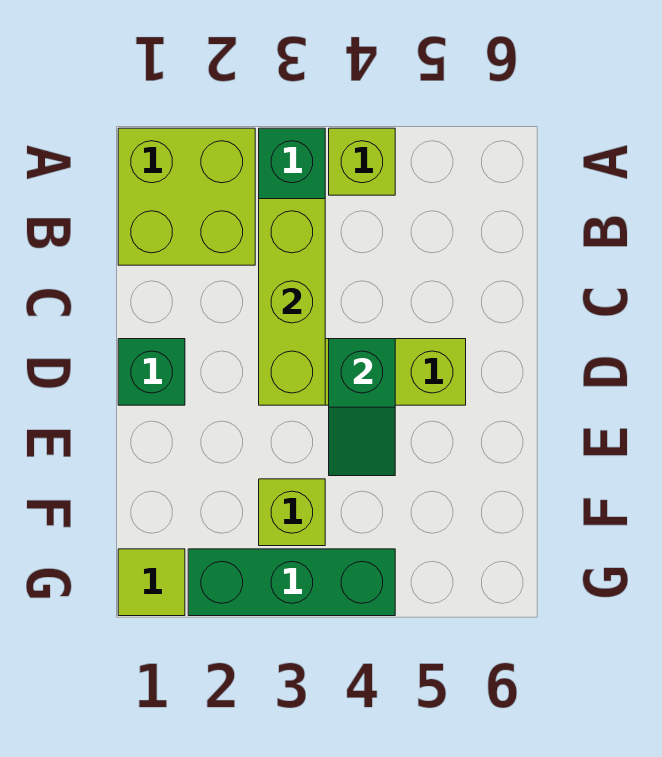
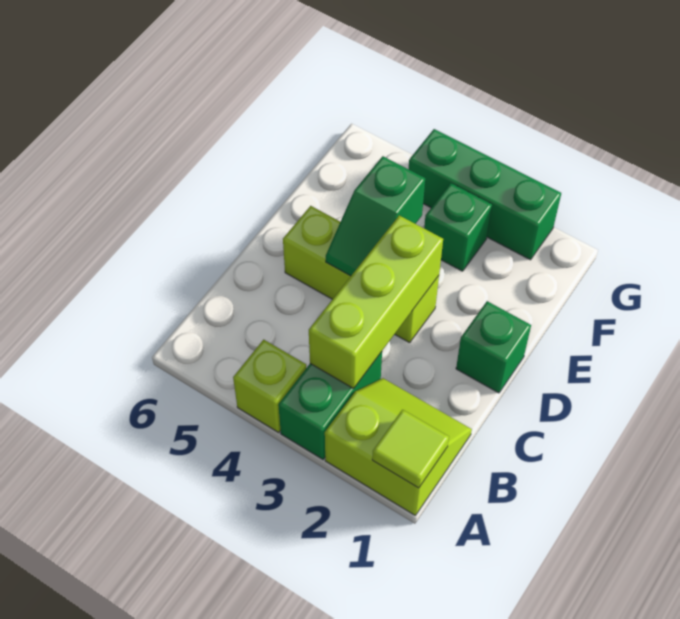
lime brick A1:B2 level 1 -> lime slope A1:B2 level 1 top A
green slope D4:E4 level 2 top D -> green slope D4:E4 level 2 top E
lime brick F3 level 1 -> green brick F3 level 1
lime tile G1 level 1 -> lime tile A1 level 2

